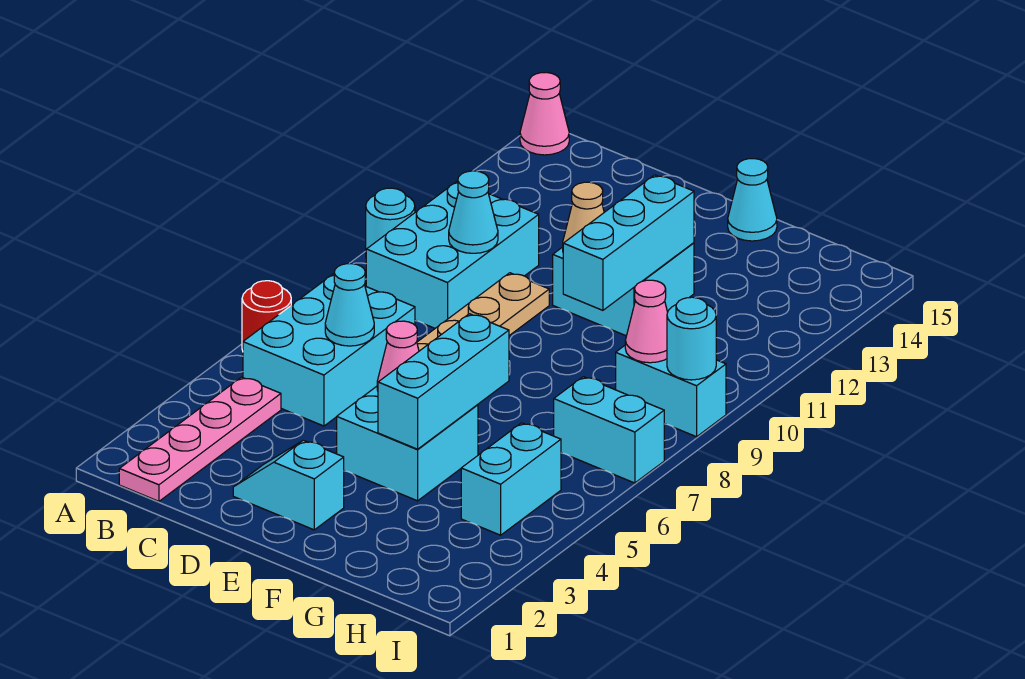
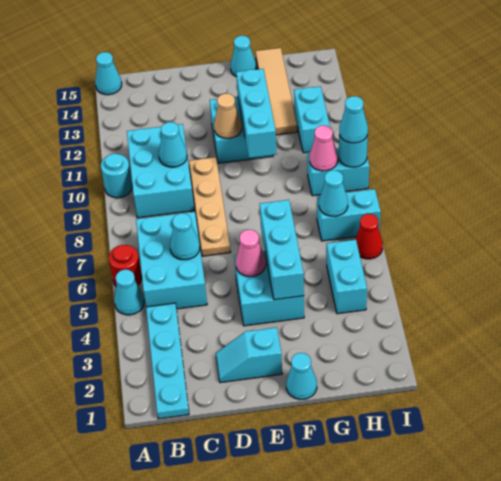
none -> cyan cone A5 level 1
pink cone A15 level 1 -> cyan cone A15 level 1
pink plate B1:B4 level 1 -> cyan plate B1:B4 level 1
none -> cyan cone F1 level 1
none -> tan tile G12:G15 level 1
none -> cyan cone H7 level 2
none -> cyan brick H11:H12 level 1
none -> red cone I6 level 1
none -> cyan cone I9 level 3

